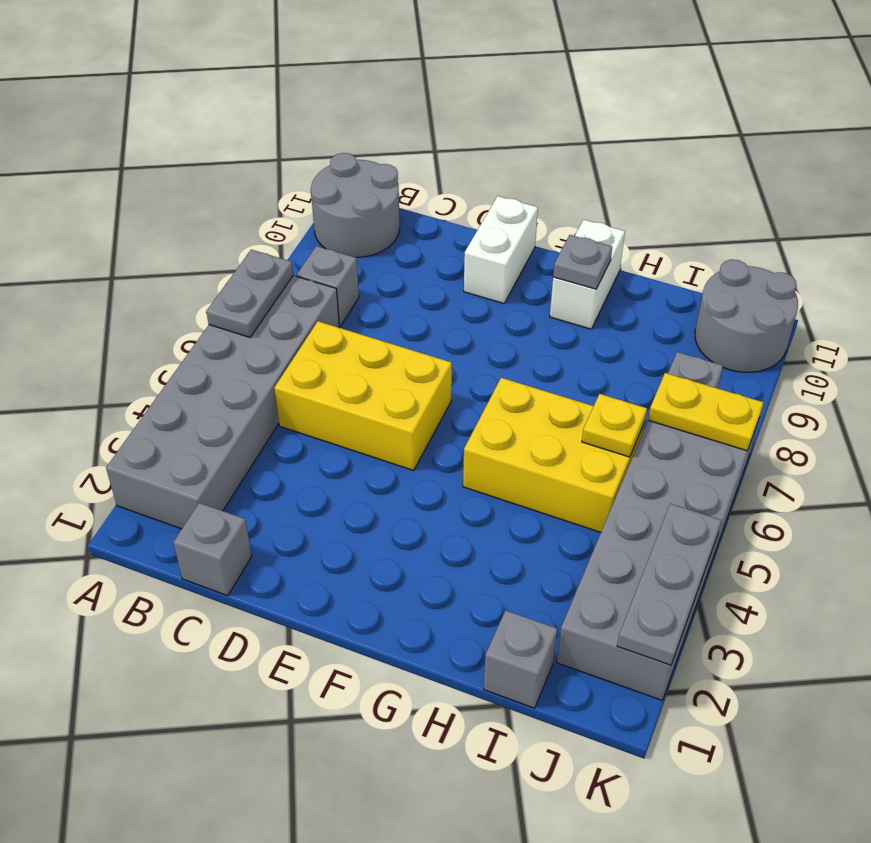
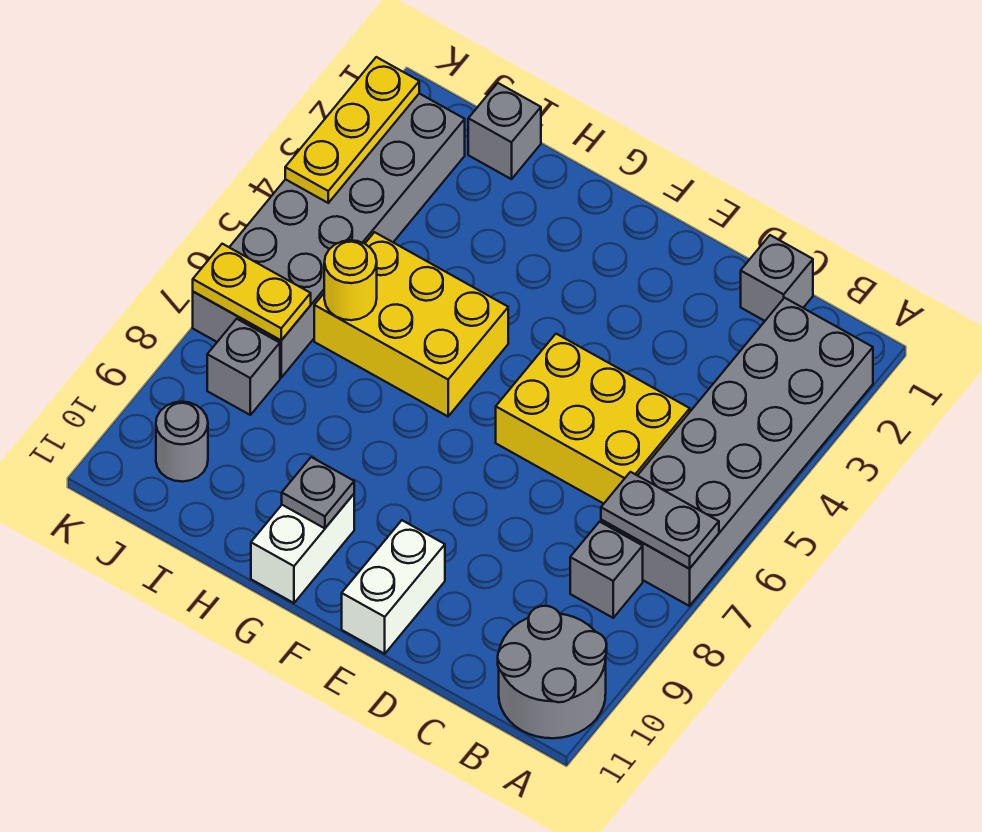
grey plate A6:A7 level 2 -> grey plate A7:B7 level 2
yellow plate I6 level 2 -> yellow round brick I6 level 2
grey round brick J10:K11 level 1 -> grey round brick J10 level 1
grey plate K2:K4 level 2 -> yellow plate K2:K4 level 2

